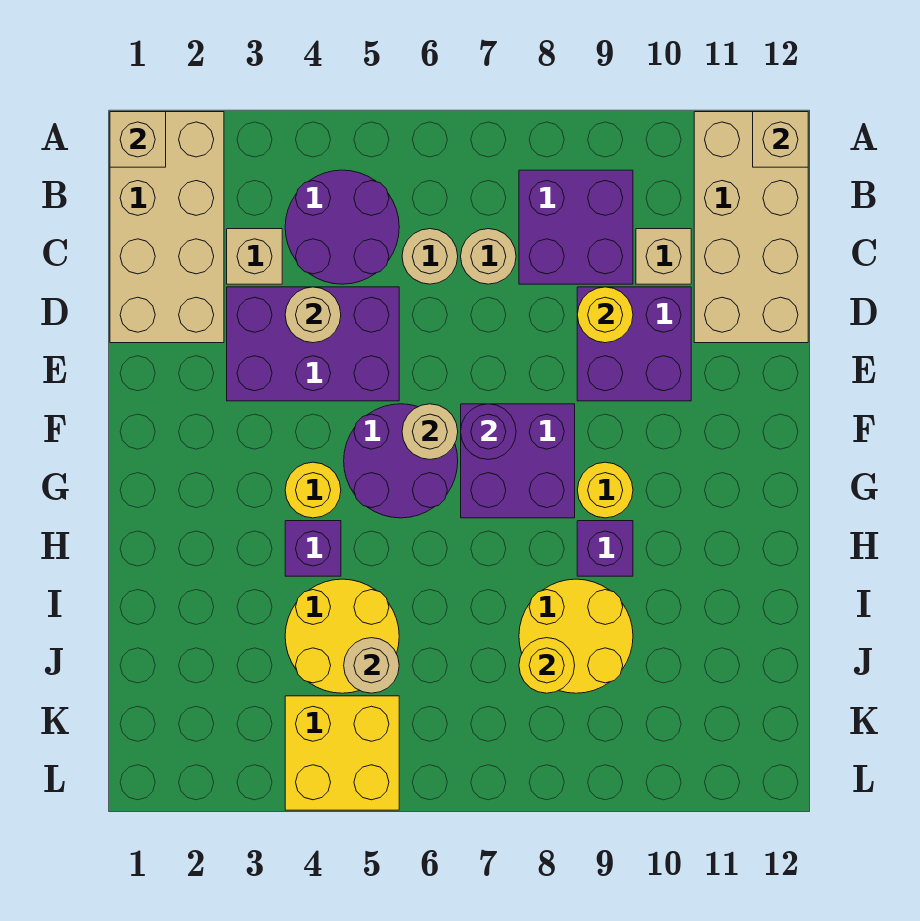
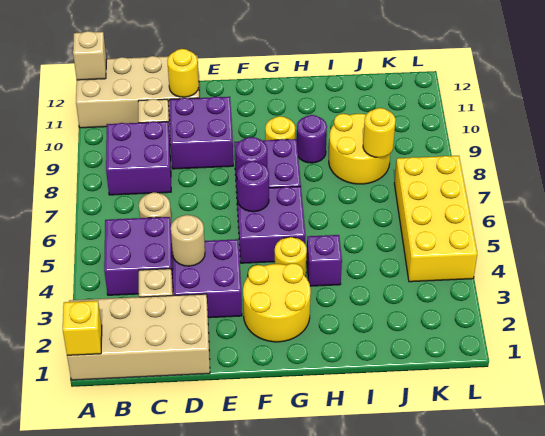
tan brick A1 level 2 -> yellow brick A1 level 2
purple round brick B4:C5 level 1 -> purple brick B4:C5 level 1
tan round brick C7 level 1 -> none
purple brick D3:E5 level 1 -> purple brick D3:E4 level 1
yellow round brick D9 level 2 -> yellow round brick D11 level 2
purple round brick F5:G6 level 1 -> purple brick F5:G6 level 1
tan round brick F6 level 2 -> purple round brick F6 level 2
purple brick H9 level 1 -> purple round brick H9 level 1
yellow round brick I4:J5 level 1 -> yellow round brick F2:G3 level 1
tan round brick J5 level 2 -> none
yellow brick K4:L5 level 1 -> yellow brick K4:L7 level 1

